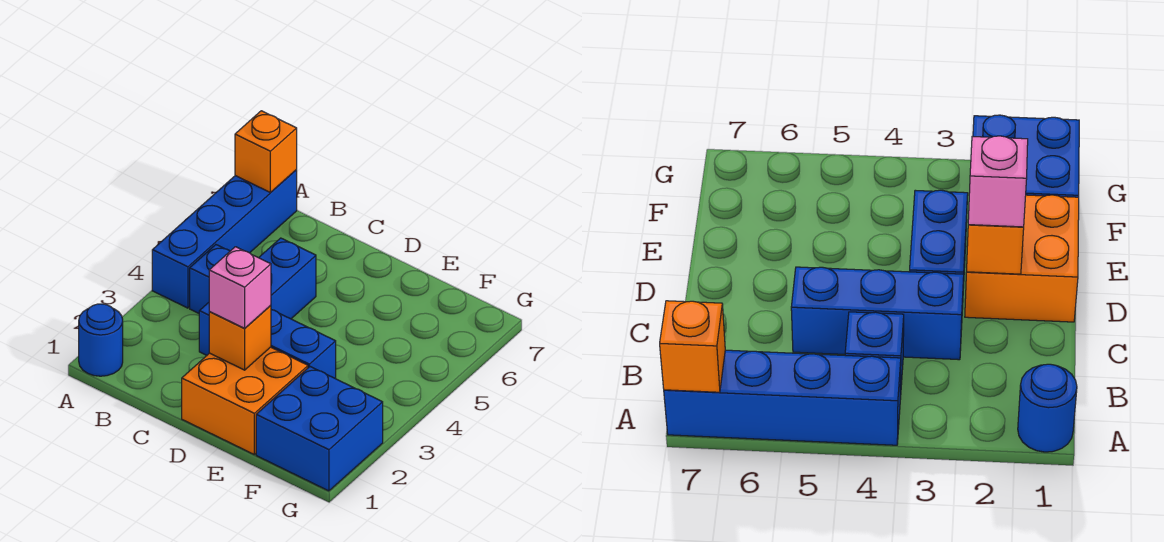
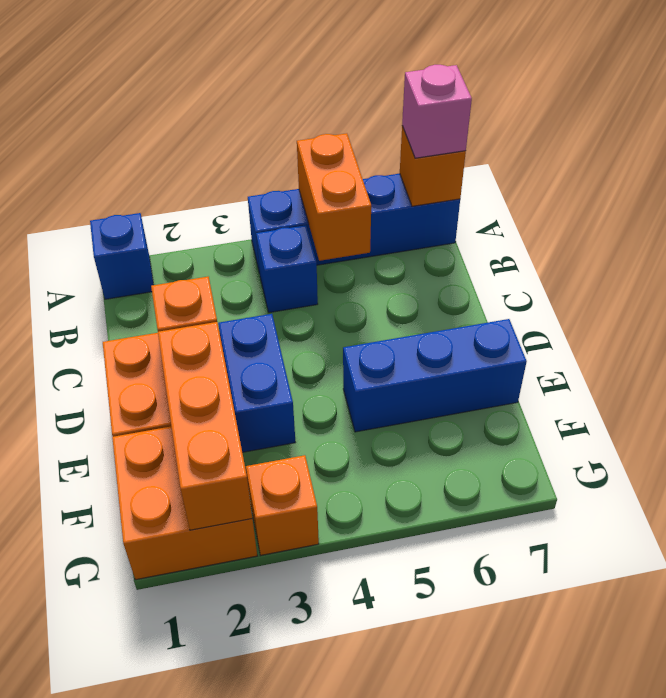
blue round brick A1 level 1 -> blue brick A1 level 1
none -> orange brick A5:B5 level 2
blue brick C3:C5 level 1 -> blue brick E5:E7 level 1
pink brick D2 level 3 -> pink brick A7 level 3
none -> orange brick E2:G2 level 2
blue brick F1:G2 level 1 -> orange brick F1:G2 level 1
none -> orange brick G3 level 1

